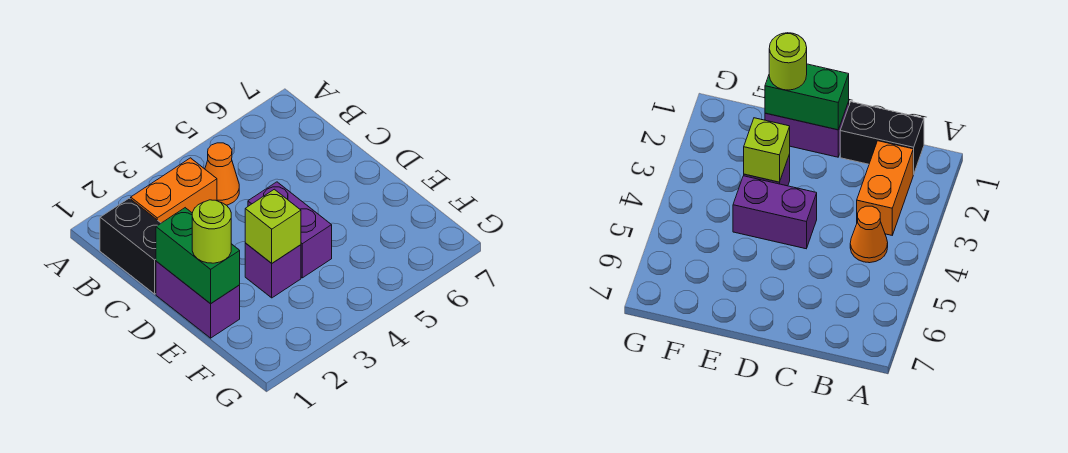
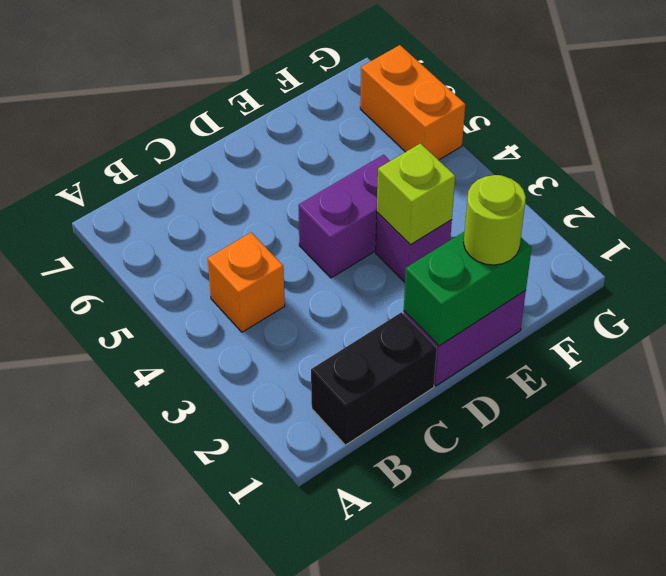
orange brick B2:B3 level 1 -> orange brick G5:G6 level 1
orange cone B4 level 1 -> orange brick B4 level 1

